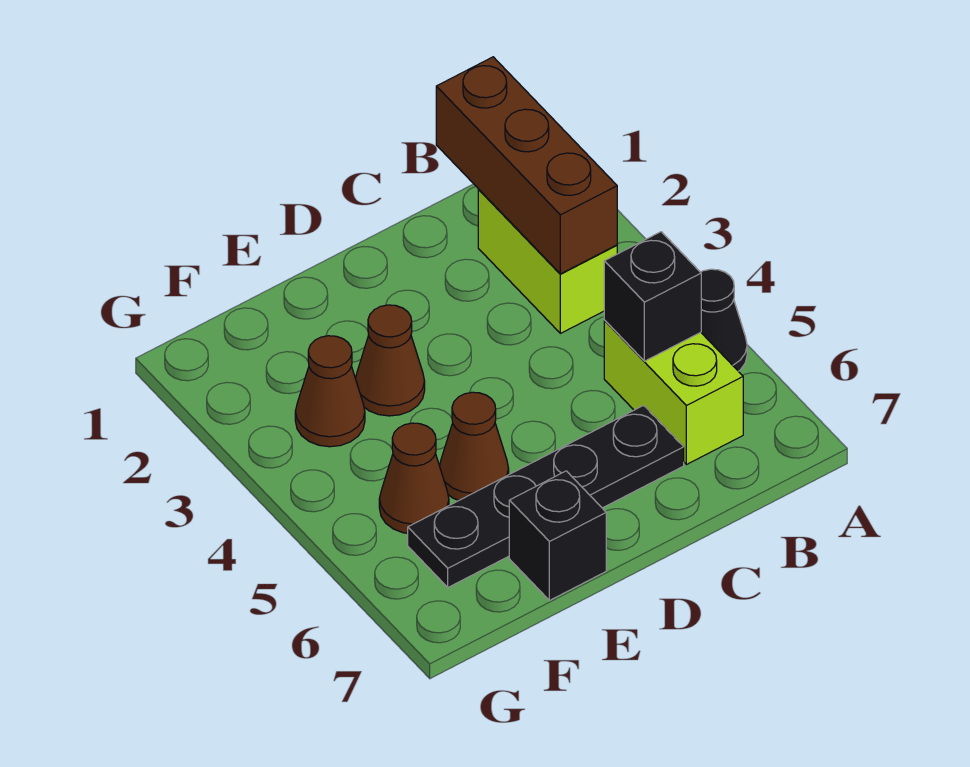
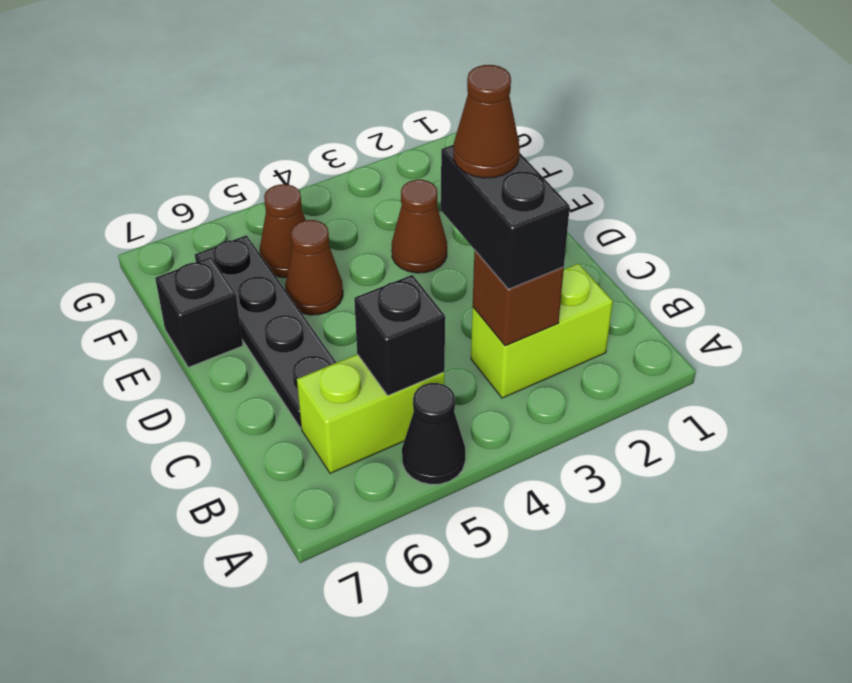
brown brick B1:B3 level 2 -> brown brick B3 level 2
none -> black brick B3:C3 level 3
brown cone F3 level 1 -> brown cone C3 level 4

